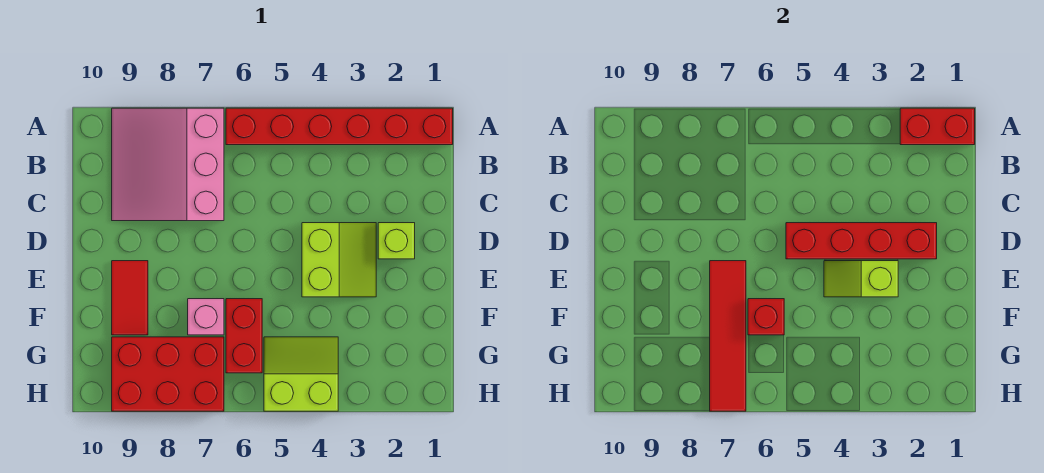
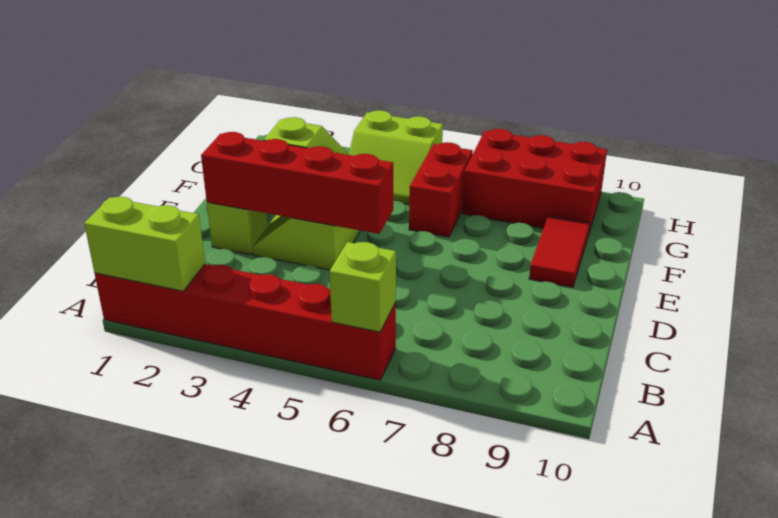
red brick A1:A2 level 2 -> lime brick A1:A2 level 2
none -> lime brick A6 level 2
pink slope A7:C9 level 1 top 7 -> none
red tile E7:H7 level 2 -> none
red brick F6 level 2 -> none
pink brick F7 level 1 -> none

